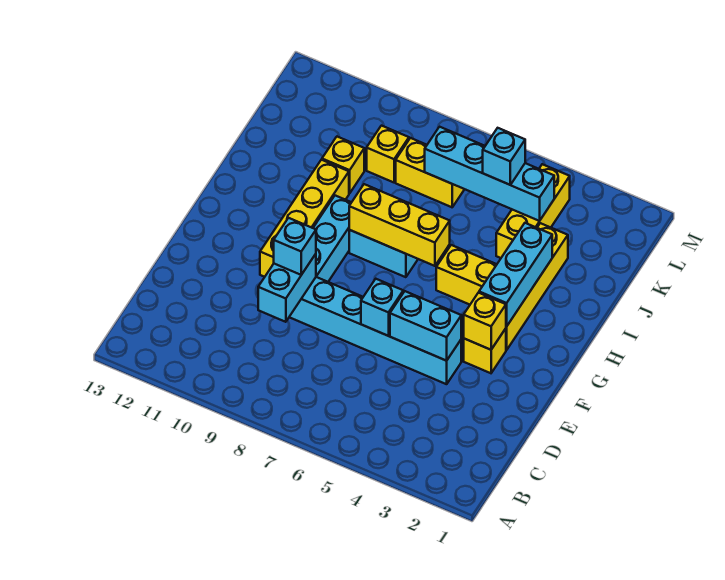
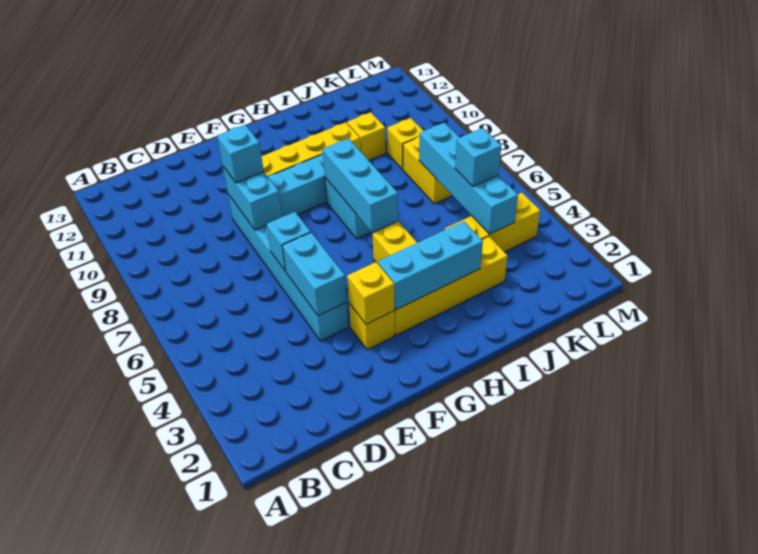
cyan brick D9:E9 level 2 -> cyan brick E8:E9 level 2
yellow brick H6:H8 level 2 -> cyan brick H6:H8 level 2

